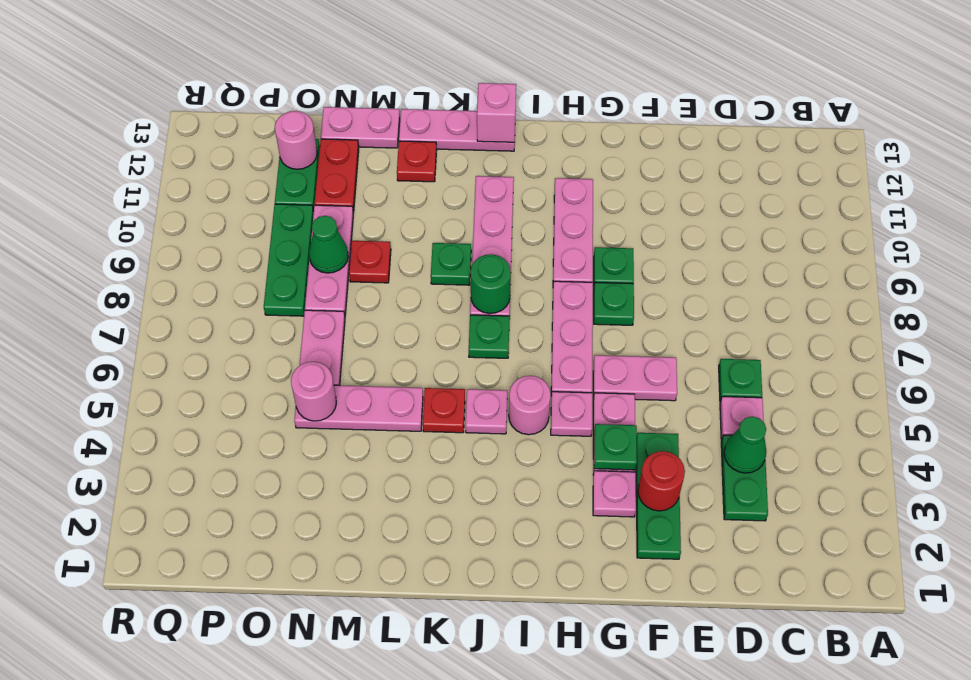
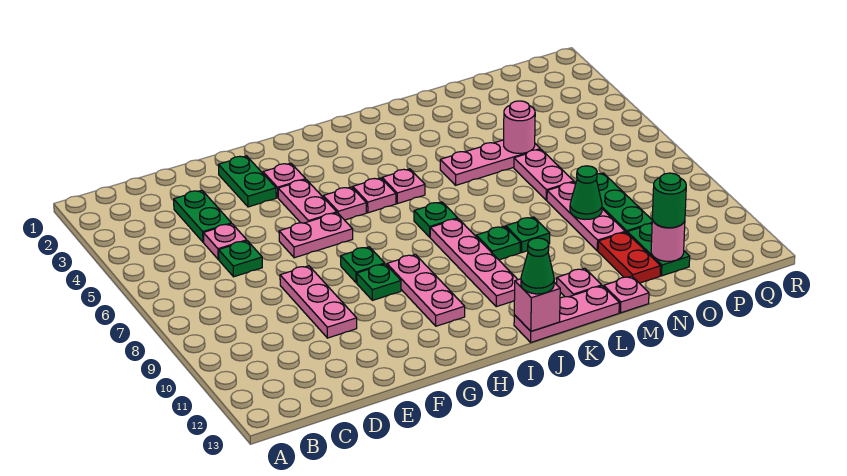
green cone D4 level 2 -> green cone J13 level 3
green plate F2:F4 level 1 -> green plate F2:F3 level 1
red round brick F3 level 2 -> none
green plate G4 level 2 -> green plate L9 level 1
pink plate H6:H8 level 1 -> pink plate E8:E10 level 1
pink round brick I5 level 1 -> pink plate I5 level 1
green round brick J8 level 2 -> green round brick O12 level 3
red plate K5 level 1 -> none
red plate L12 level 1 -> pink plate L12 level 1
red plate M9 level 1 -> none
pink plate M13:N13 level 1 -> pink plate M13 level 1

